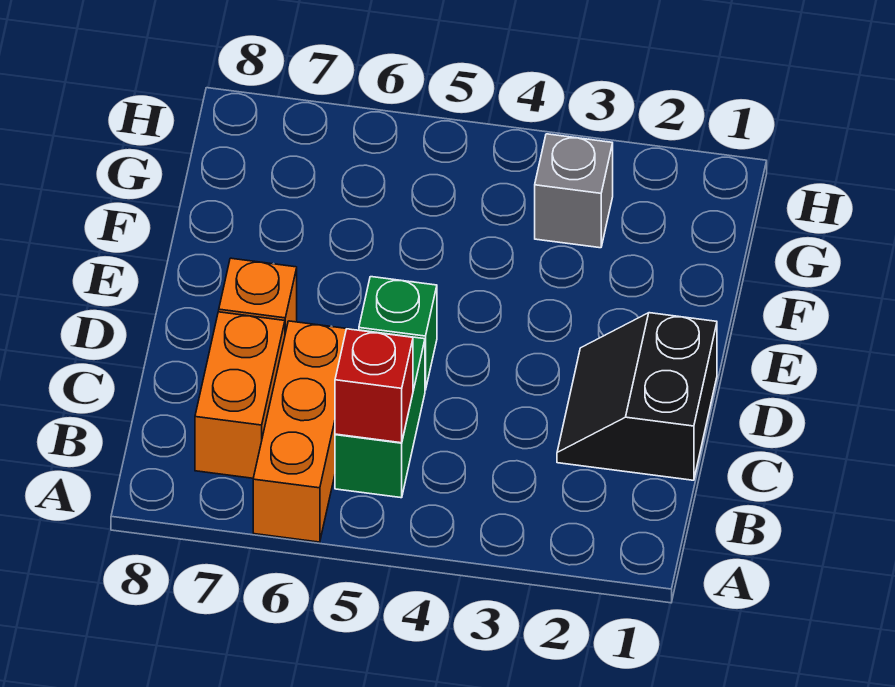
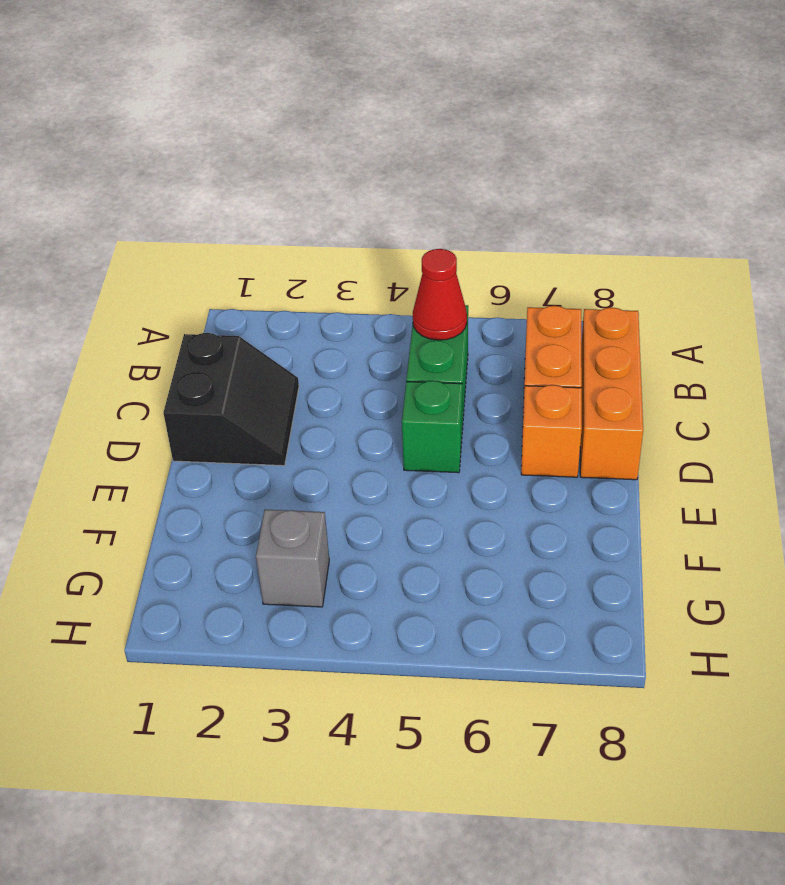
orange brick A6:C6 level 1 -> orange brick B8:D8 level 1
red brick B5 level 2 -> red cone B5 level 2

